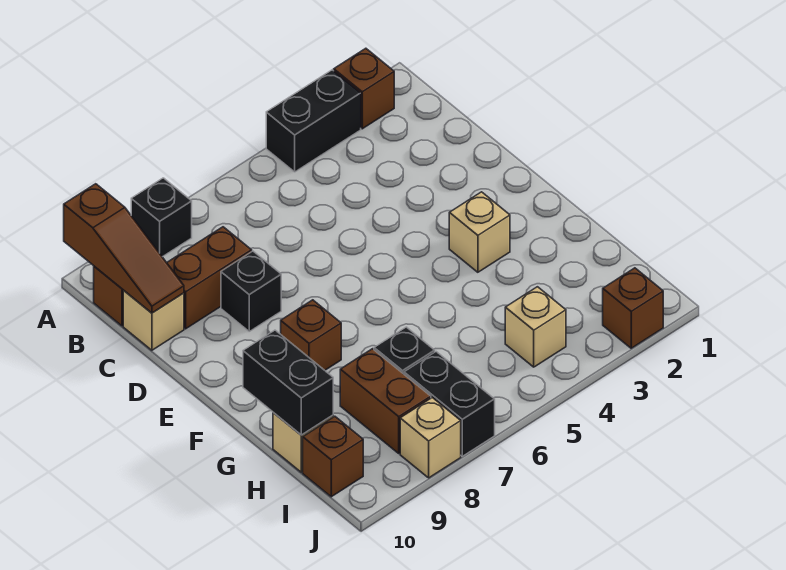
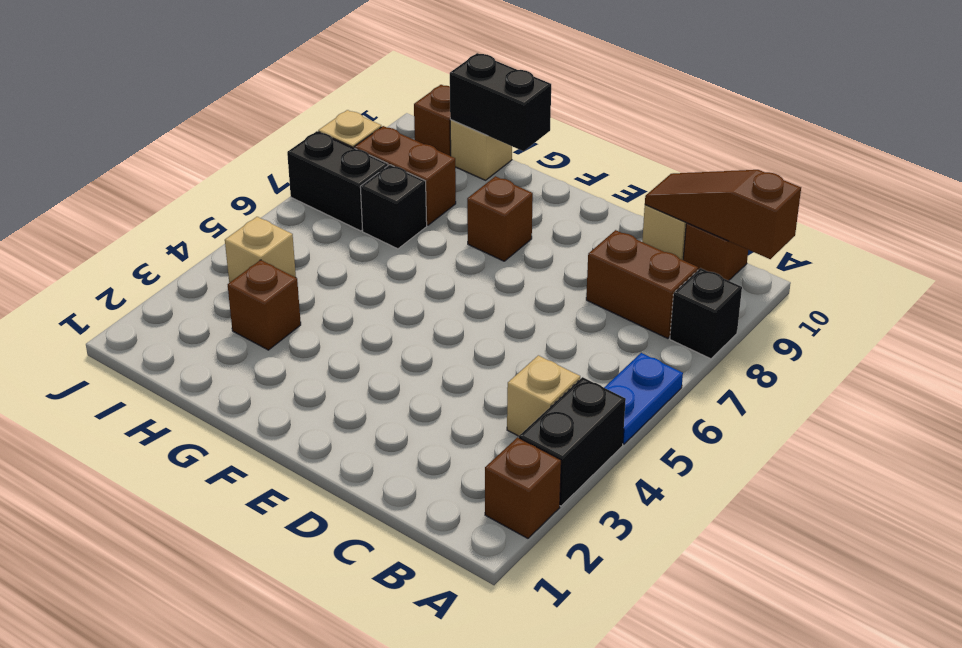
none -> blue plate A5:A6 level 1
brown brick C8:C9 level 1 -> brown brick B8:C8 level 1
black brick D8 level 1 -> none
tan brick F3 level 1 -> tan brick B4 level 1
brown brick J2 level 1 -> brown brick H3 level 1

